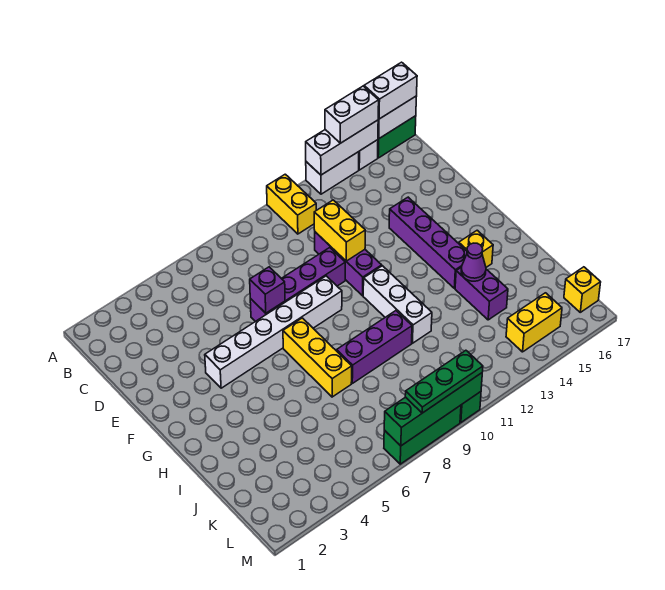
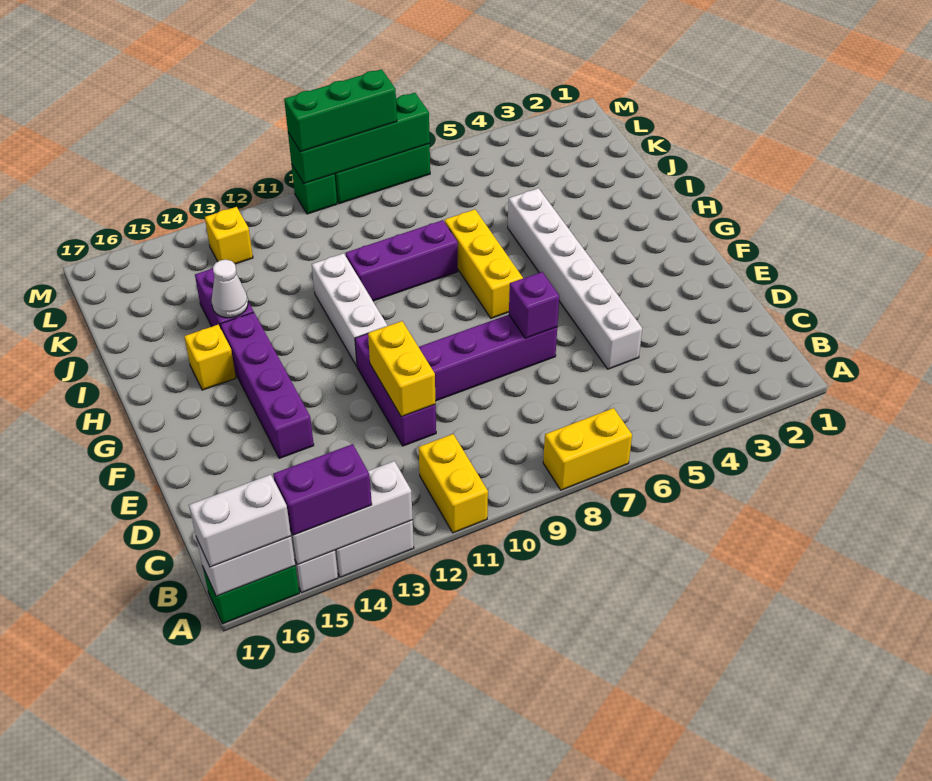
white brick A14:A15 level 3 -> purple brick A14:A15 level 3
white brick F4:F9 level 1 -> white brick D5:I5 level 1
purple cone I14 level 2 -> white cone I14 level 2
yellow brick L14:L15 level 1 -> yellow brick A7:A8 level 1
yellow brick L17 level 1 -> yellow brick L13 level 1
green plate M8:M10 level 3 -> green brick M8:M10 level 3

